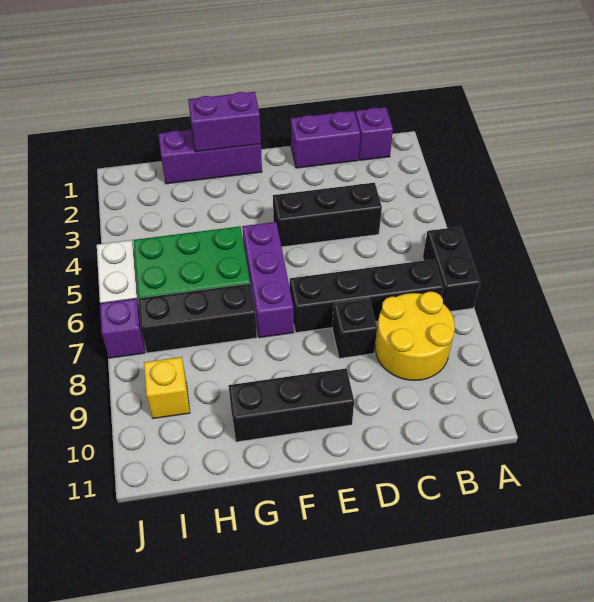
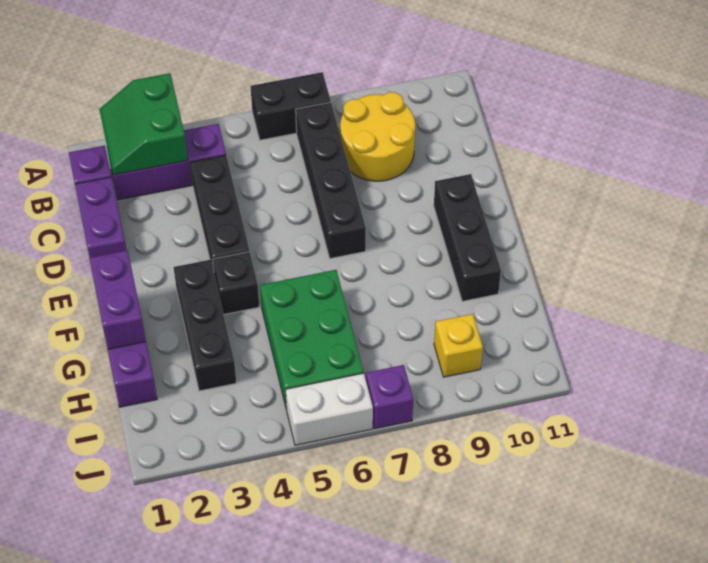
none -> green slope A2:B3 level 2 top 3
black brick D8 level 1 -> black brick F4 level 1
purple brick F5:F7 level 1 -> purple brick B2:B4 level 1
black brick G7:I7 level 1 -> black brick F3:H3 level 1

